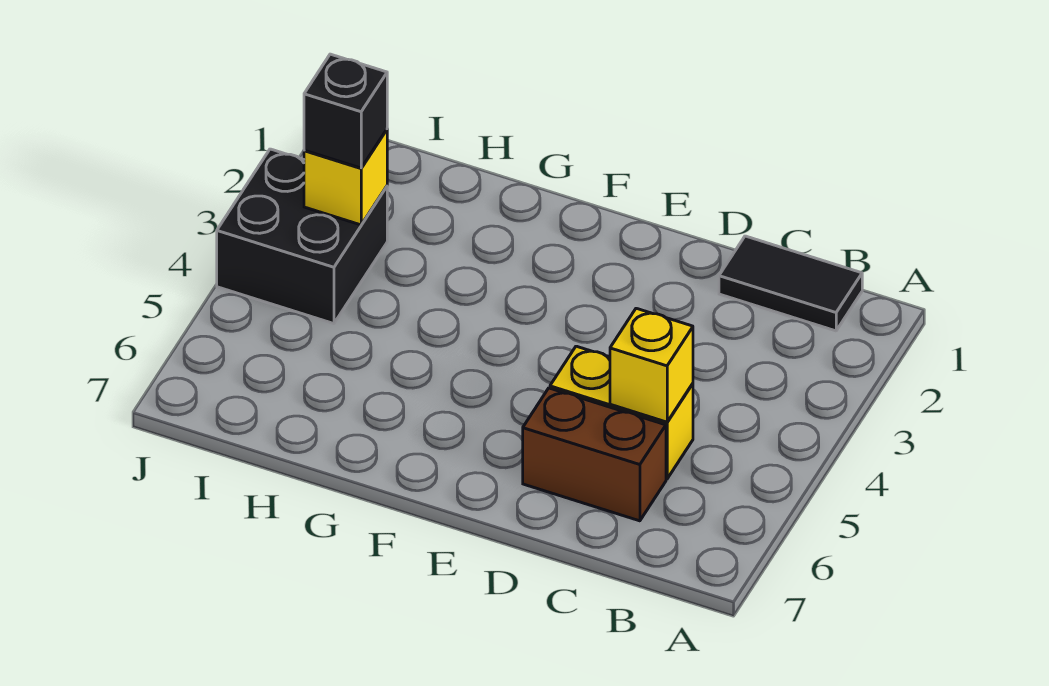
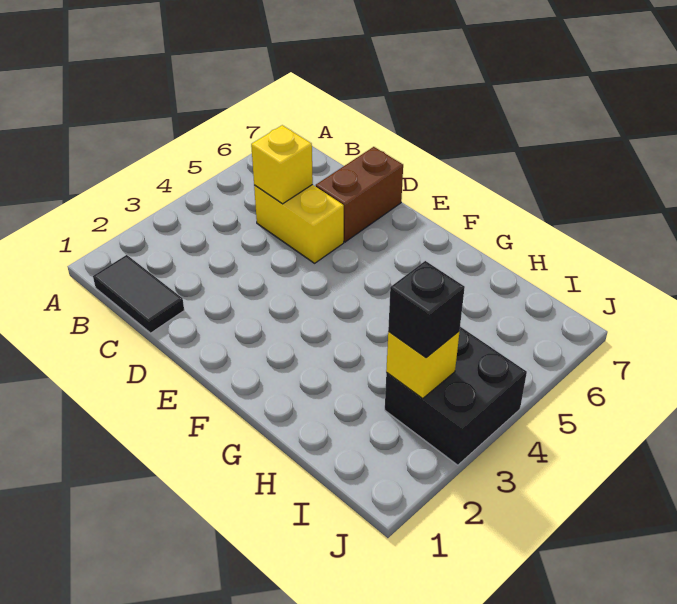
brown brick C6:D6 level 1 -> brown brick D6:D7 level 1

